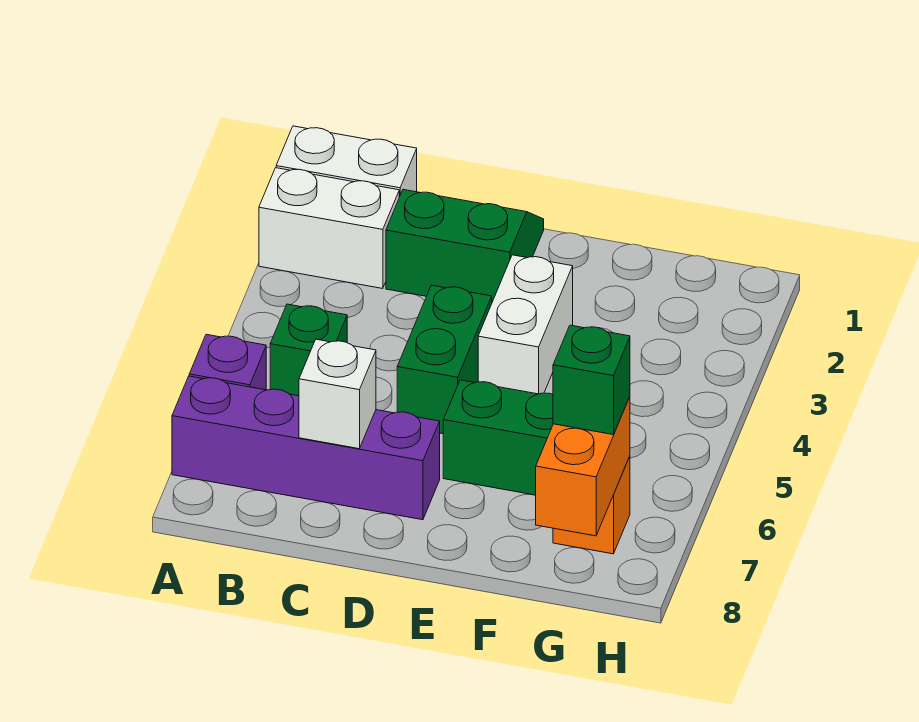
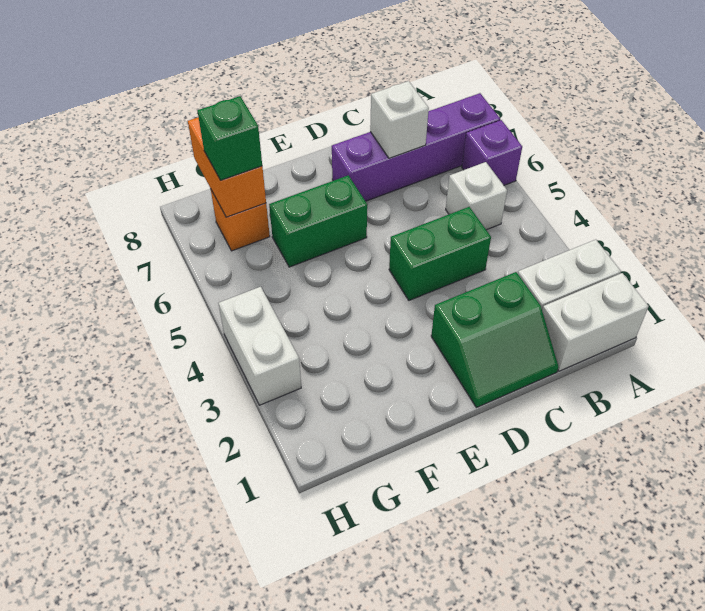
green brick B5 level 1 -> white brick B5 level 1
green brick D4:D5 level 1 -> green brick C4:D4 level 1
white brick E3:E4 level 1 -> white brick H3:H4 level 1

